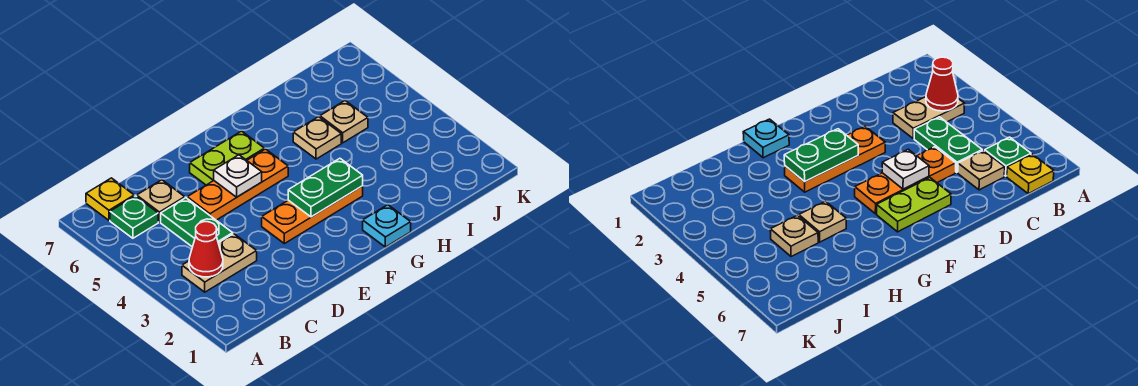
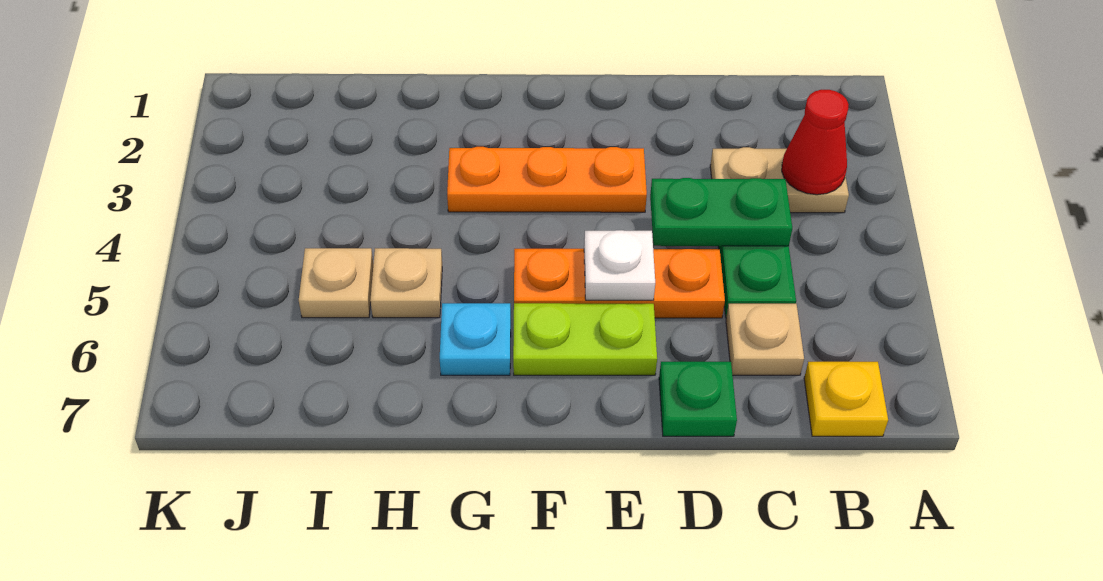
green plate B6 level 1 -> green plate D7 level 1
green plate F3:G3 level 2 -> green plate C4:D4 level 2
cyan plate G1 level 1 -> cyan plate G6 level 1

